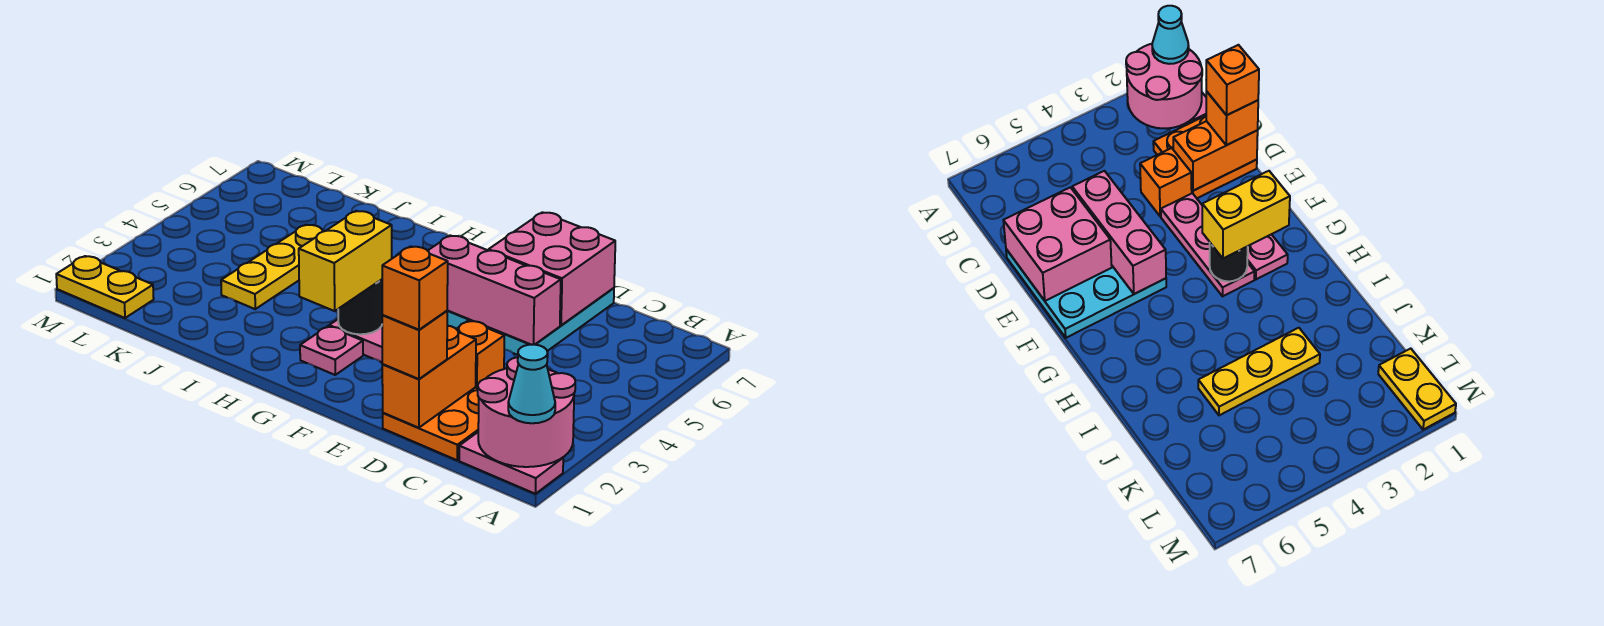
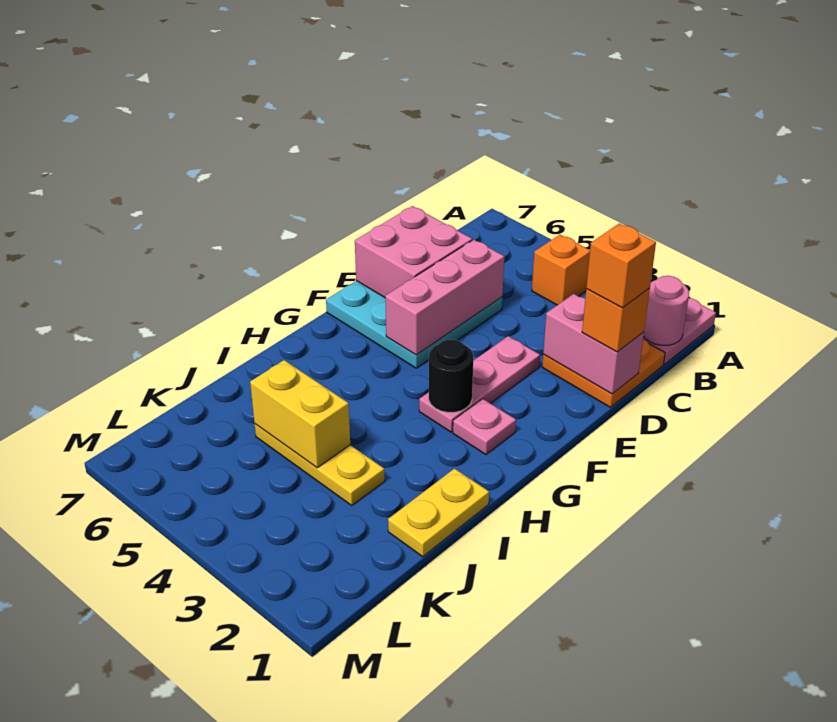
pink round brick A1:B2 level 2 -> pink round brick B1 level 2
cyan cone A1 level 3 -> none
orange brick D1:D2 level 2 -> pink brick D1:D2 level 2
orange brick D3 level 1 -> orange brick B4 level 1
yellow brick G2:G3 level 3 -> yellow brick J4:J5 level 2
yellow plate L1:M1 level 1 -> yellow plate I1:J1 level 1

